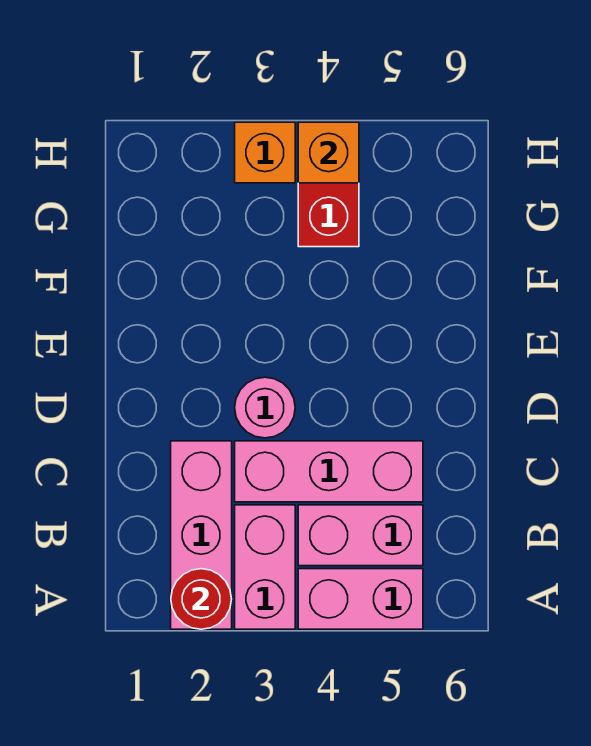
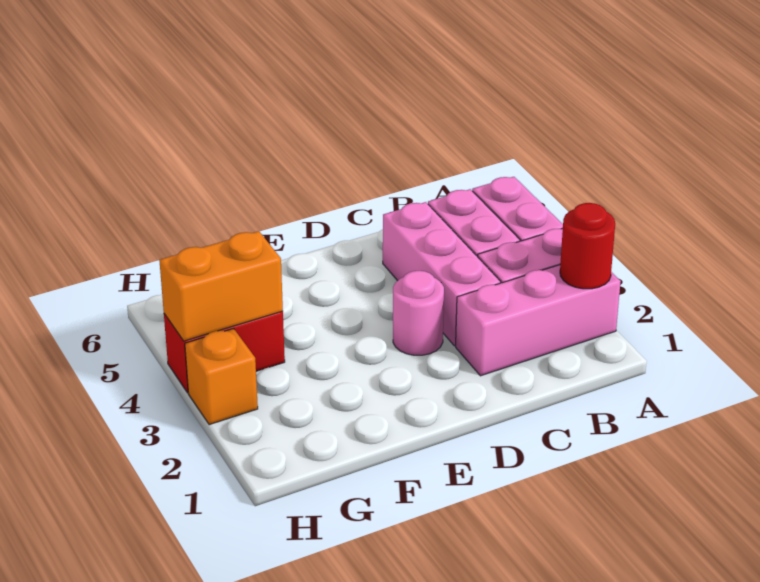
orange brick H4 level 2 -> orange brick G4:H4 level 2

